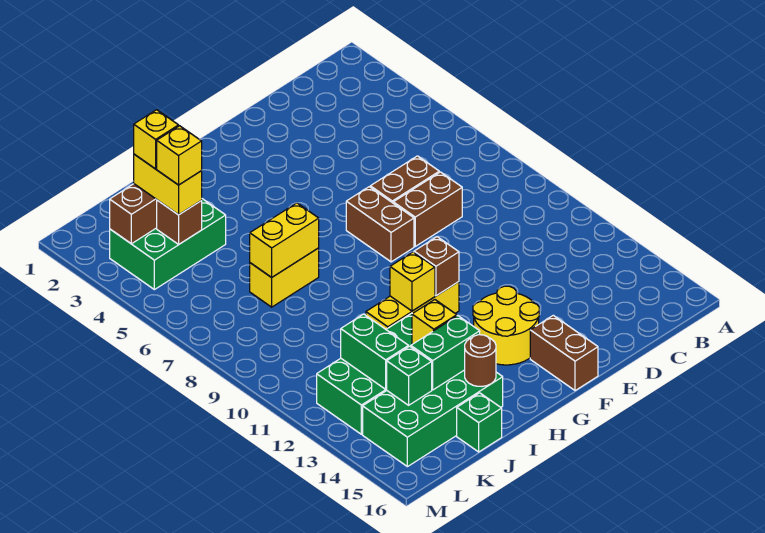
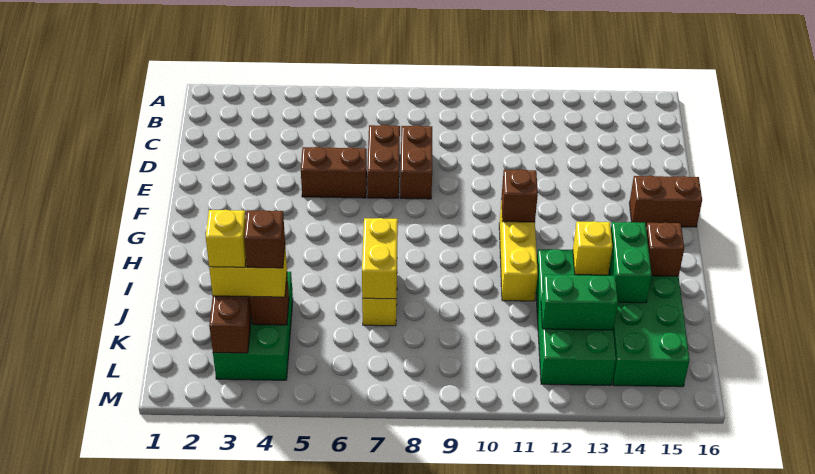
brown brick F7:F8 level 1 -> brown brick E5:E6 level 1
yellow round brick F13:G14 level 1 -> none
yellow brick H11 level 2 -> none
brown round brick I15 level 2 -> brown brick I15 level 2
green brick J16 level 1 -> none
yellow brick K4 level 4 -> brown brick K4 level 4
green brick K14 level 2 -> none

